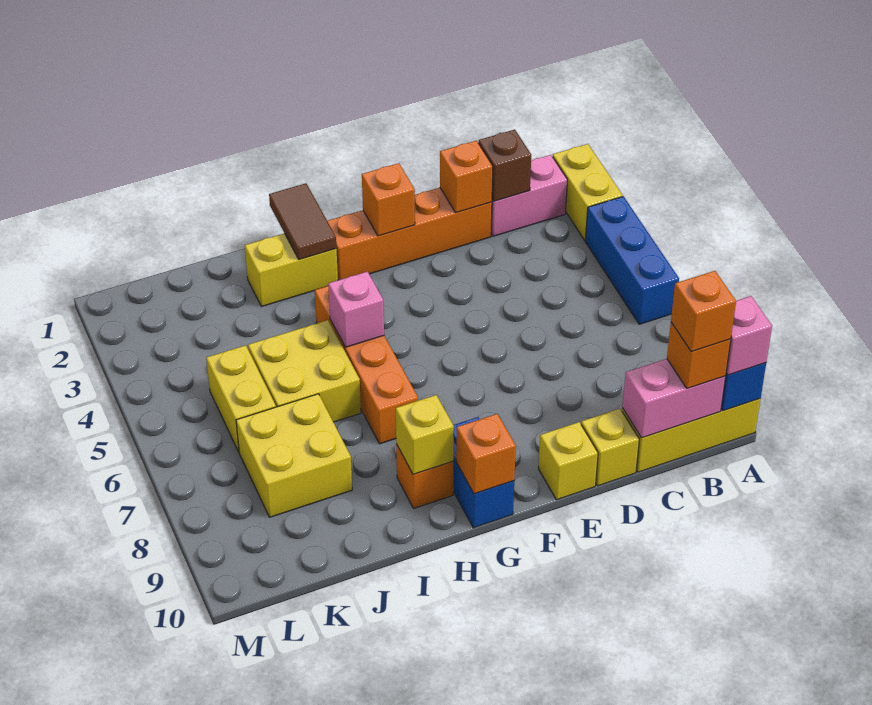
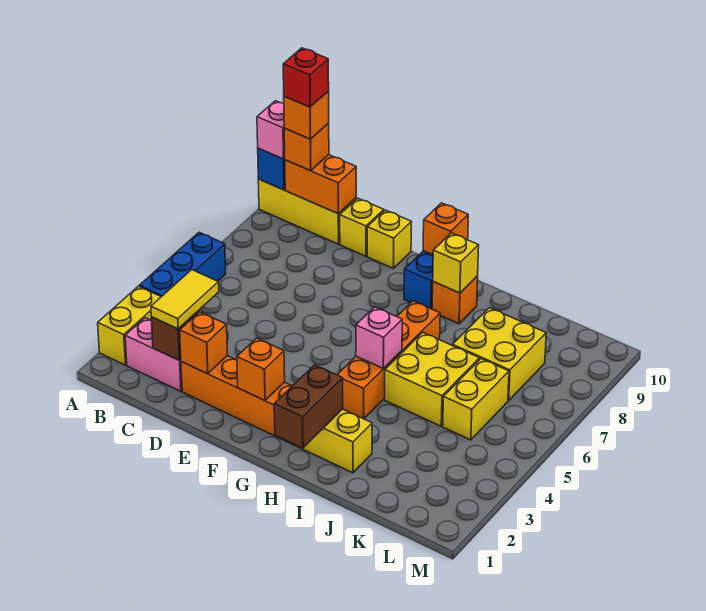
pink brick B10:C10 level 2 -> orange brick B10:C10 level 2
none -> red brick B10 level 5
none -> yellow tile C2:C3 level 3
brown tile H1:H2 level 2 -> brown brick H1:H2 level 2

